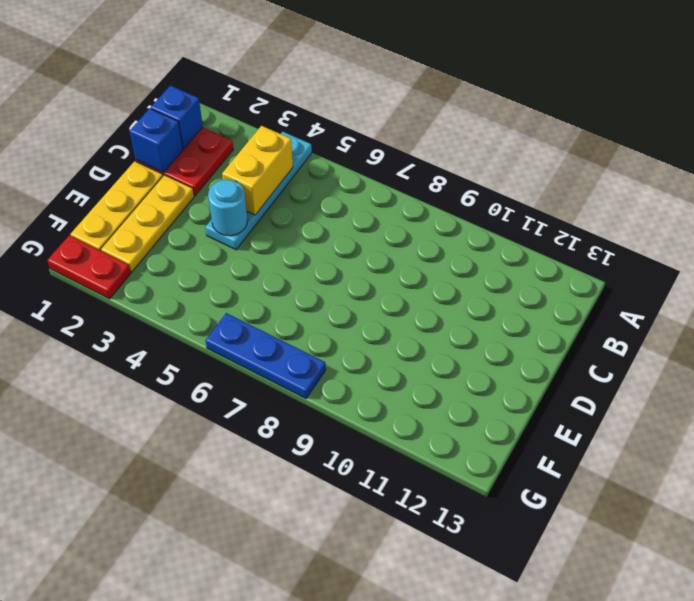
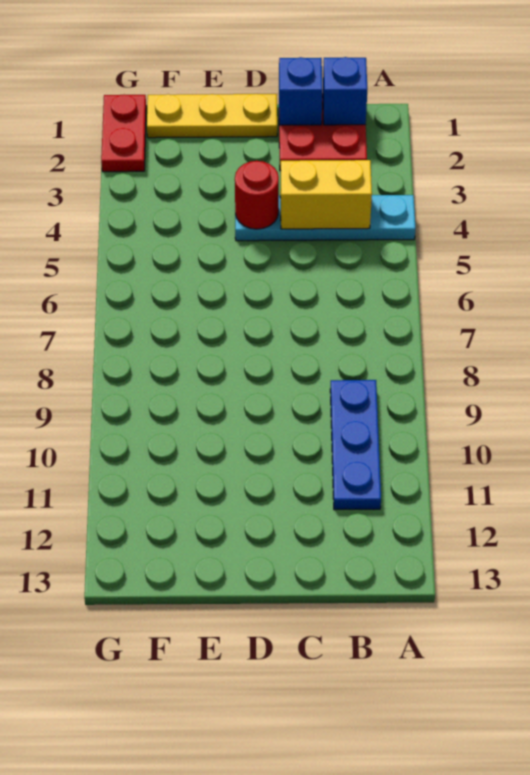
yellow plate D2:F2 level 1 -> none
cyan round brick D4 level 2 -> red round brick D4 level 2
blue plate G6:G8 level 1 -> blue plate B9:B11 level 1

